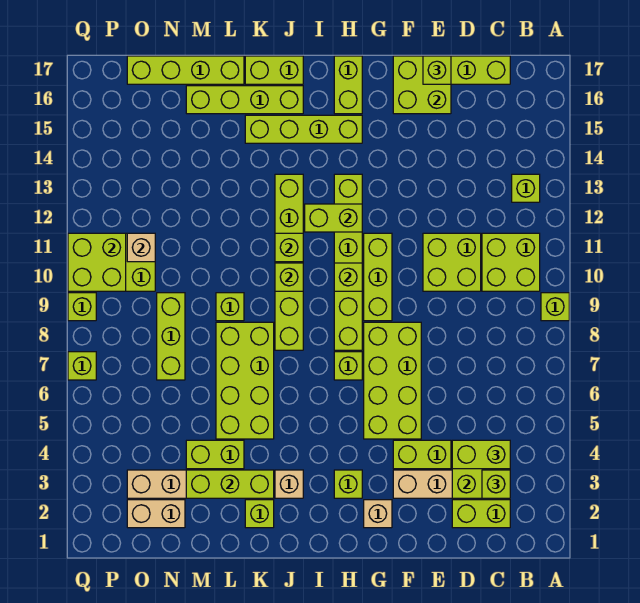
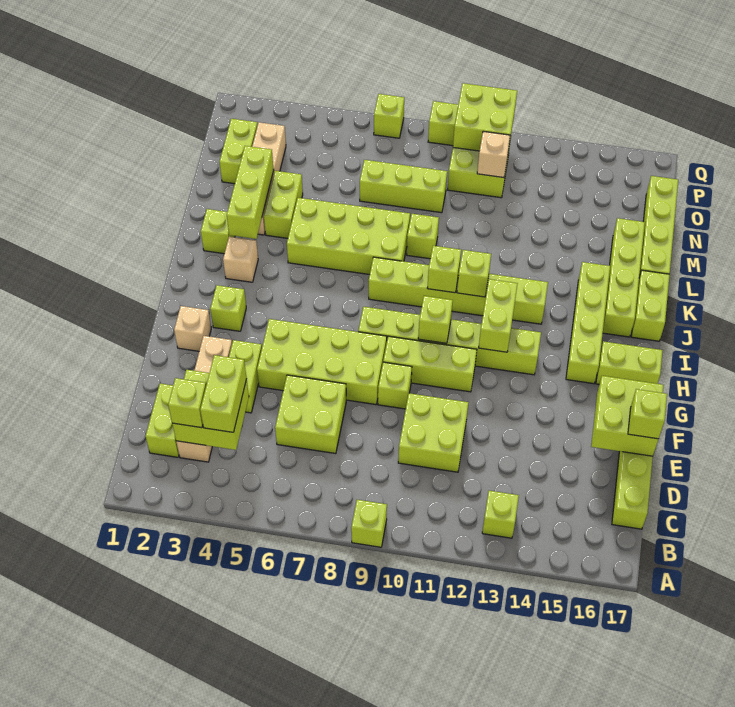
lime brick B10:C11 level 1 -> lime brick D6:E7 level 1
lime brick H7 level 1 -> lime brick F9 level 1
tan brick N2:O2 level 1 -> lime brick N2:O2 level 1

